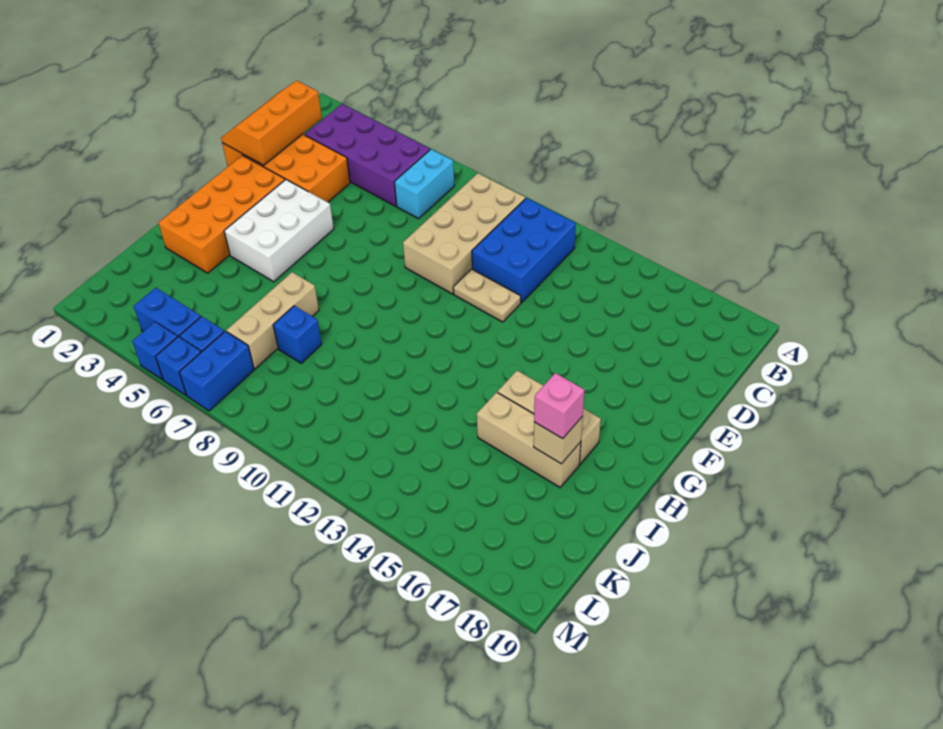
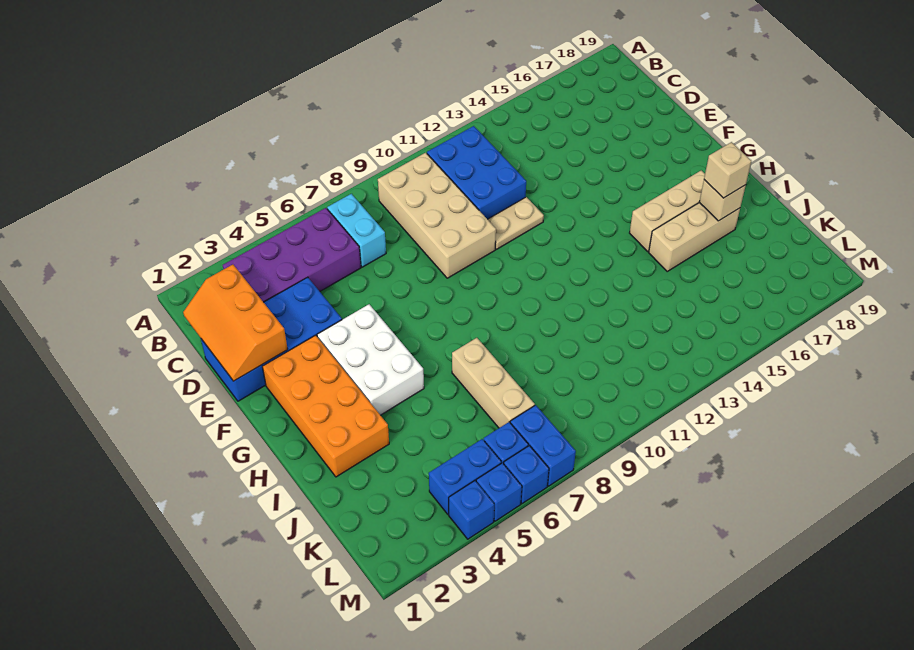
orange brick D1:E4 level 1 -> blue brick D1:E4 level 1
pink brick I17 level 3 -> tan brick I17 level 3
blue brick J8 level 1 -> blue brick M4 level 1

